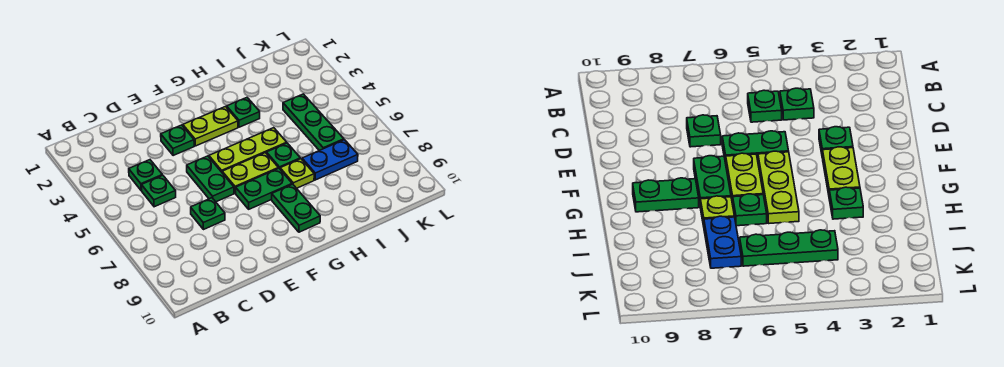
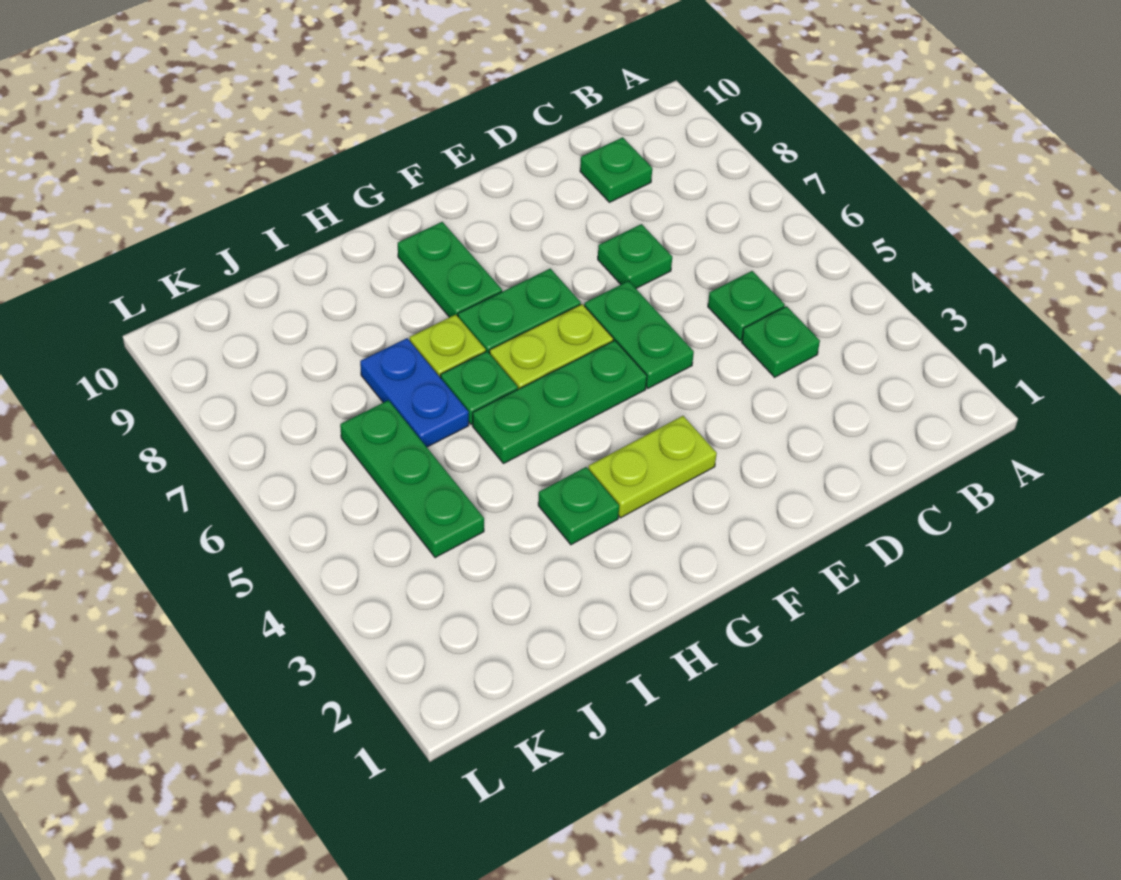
green plate E3 level 1 -> green plate C9 level 1
lime plate F5:H5 level 1 -> green plate F5:H5 level 1
blue plate I7:J7 level 1 -> blue plate I6:I7 level 1

